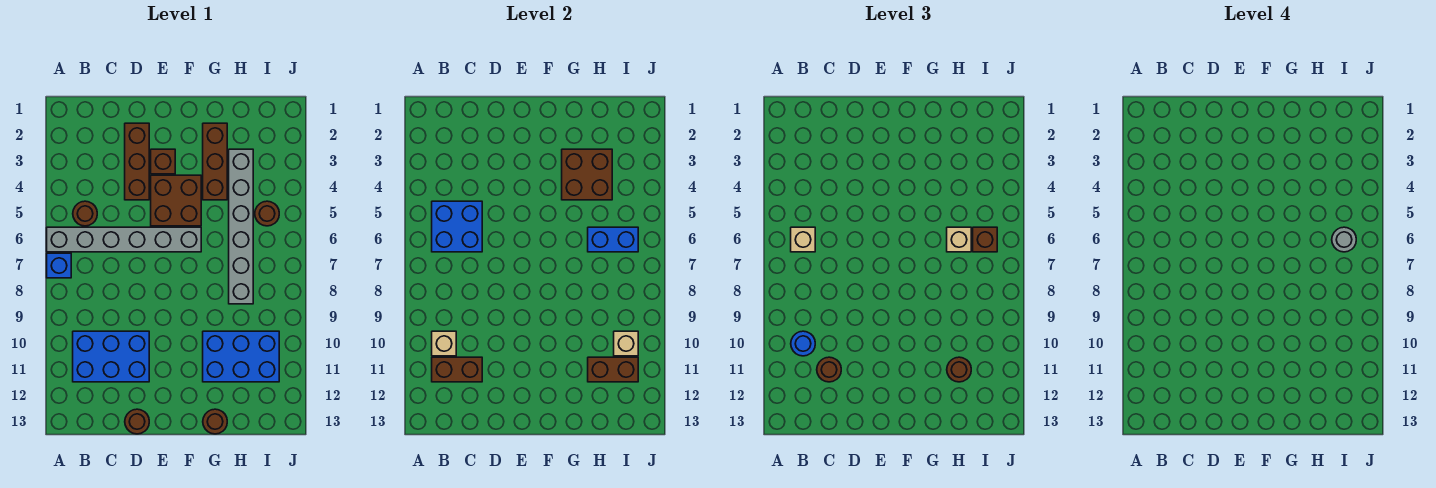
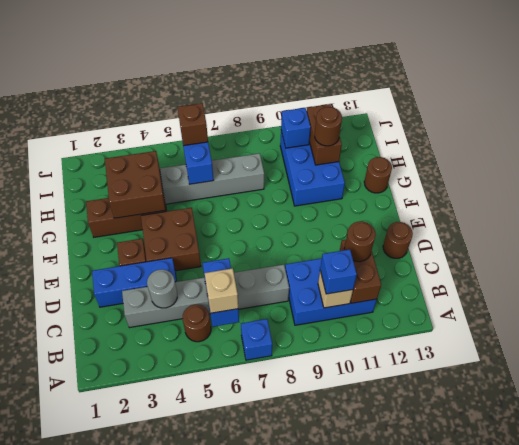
grey brick A6:F6 level 1 -> grey brick C3:C8 level 1
blue brick B5:C6 level 2 -> blue brick B6:C6 level 2
blue brick B10:D11 level 1 -> blue brick B9:C11 level 1
blue round brick B10 level 3 -> blue brick B10 level 3
brown brick D2:D4 level 1 -> blue brick D2:D4 level 1
tan brick H6 level 3 -> none
brown round brick I5 level 1 -> none
grey round brick I6 level 4 -> grey round brick C4 level 2
tan brick I10 level 2 -> blue brick I10 level 2

